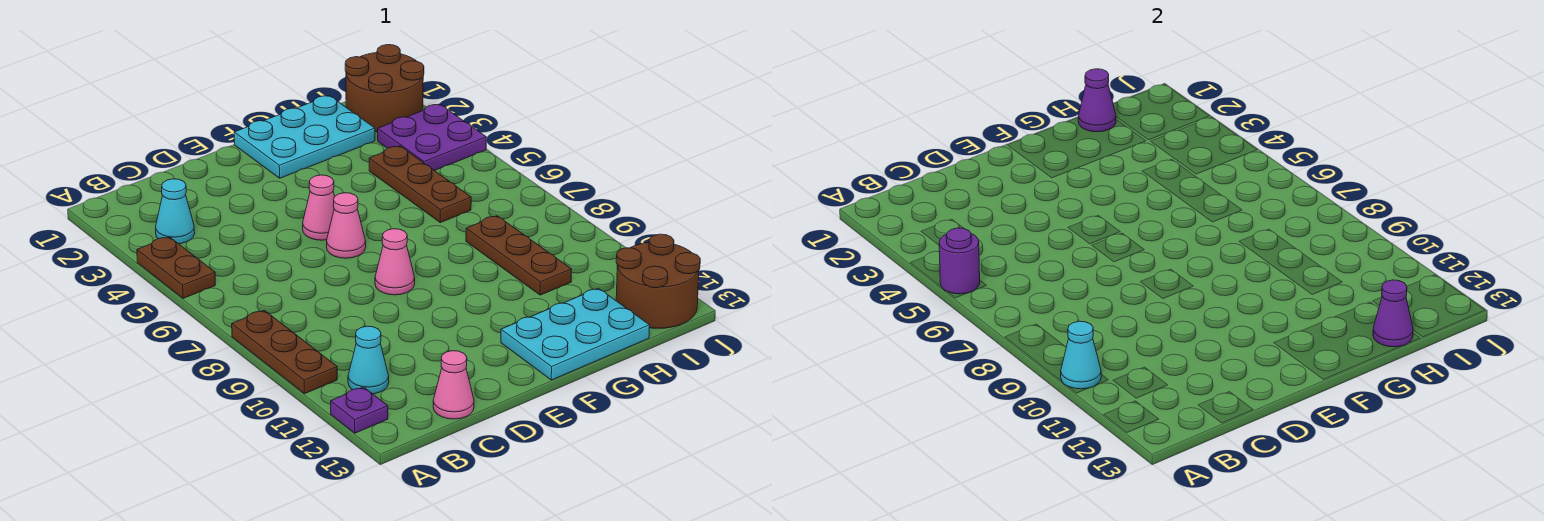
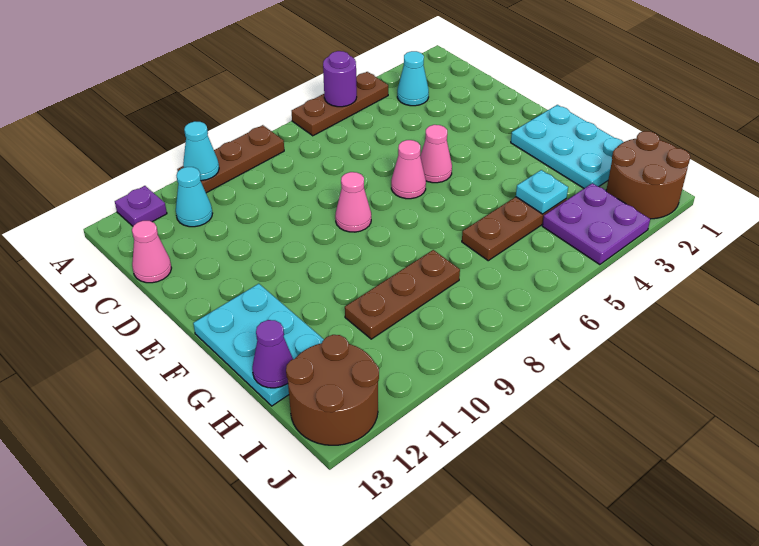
brown plate A4:A5 level 1 -> brown plate A4:A6 level 1
purple cone H1 level 2 -> none
none -> cyan plate H4 level 2

